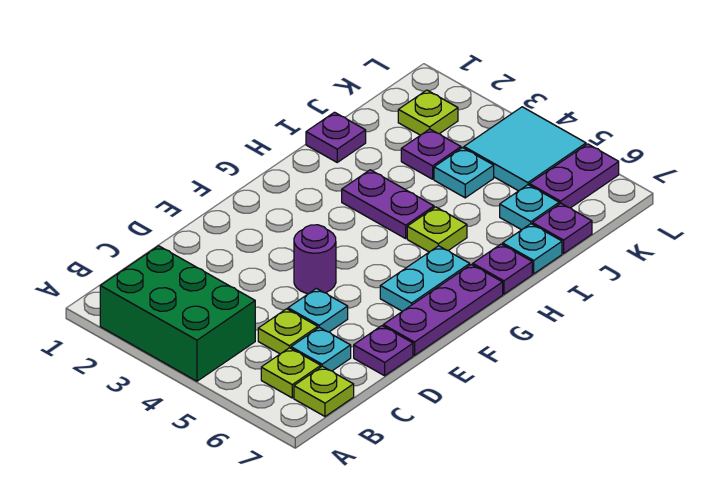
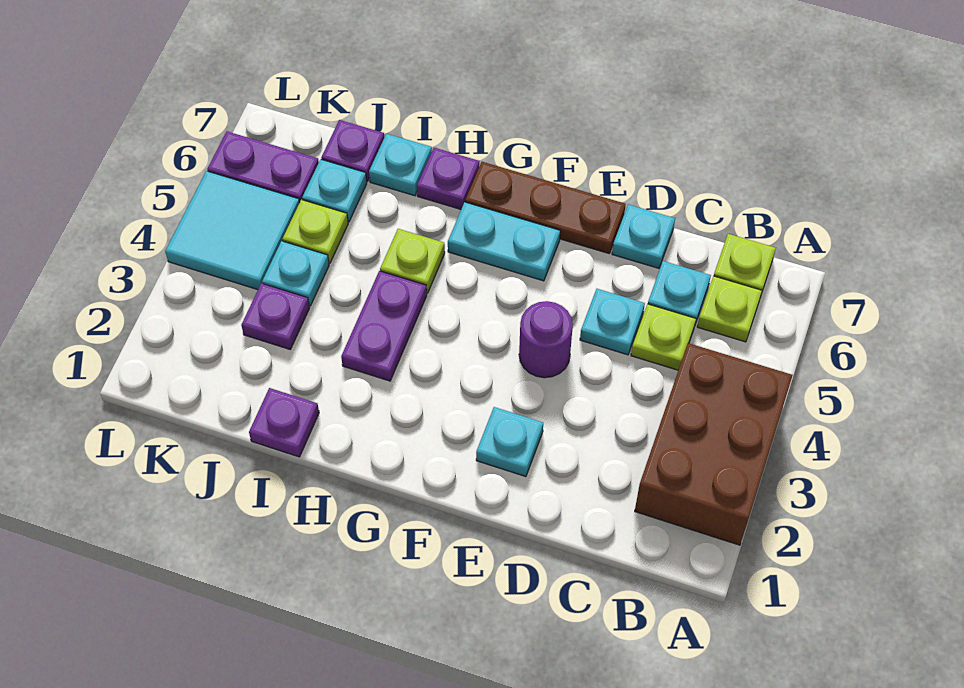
green brick A2:B4 level 1 -> brown brick A2:B4 level 1
purple plate D7 level 1 -> cyan plate D7 level 1
none -> cyan plate E2 level 1
purple plate E7:G7 level 1 -> brown plate E7:G7 level 1
lime plate K2 level 1 -> lime plate J5 level 1

